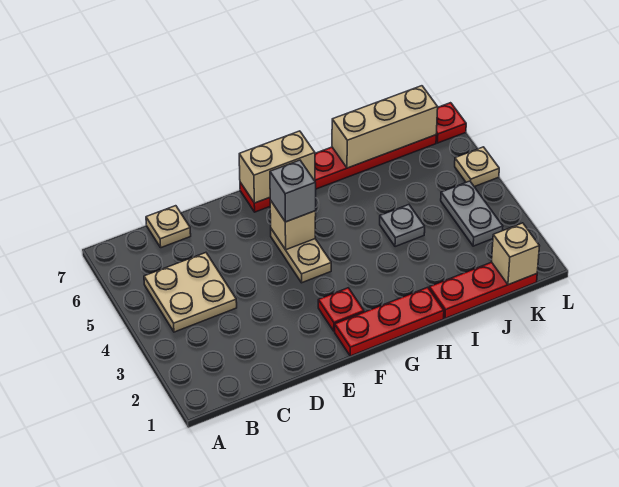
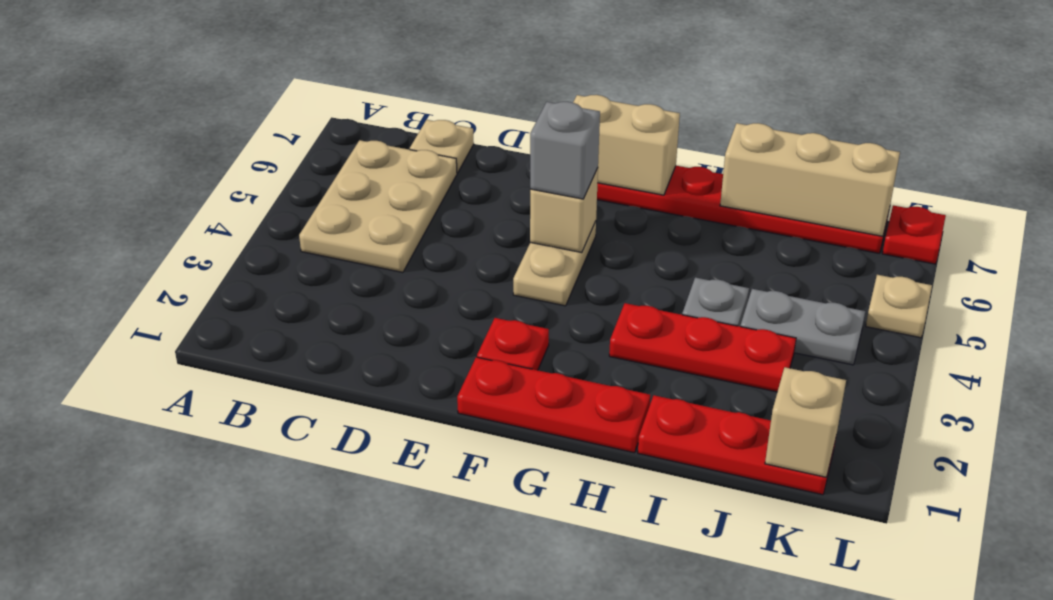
tan plate B4:C5 level 1 -> tan plate B4:C6 level 1
none -> red plate H3:J3 level 1
grey plate K3:K4 level 1 -> grey plate J4:K4 level 1

